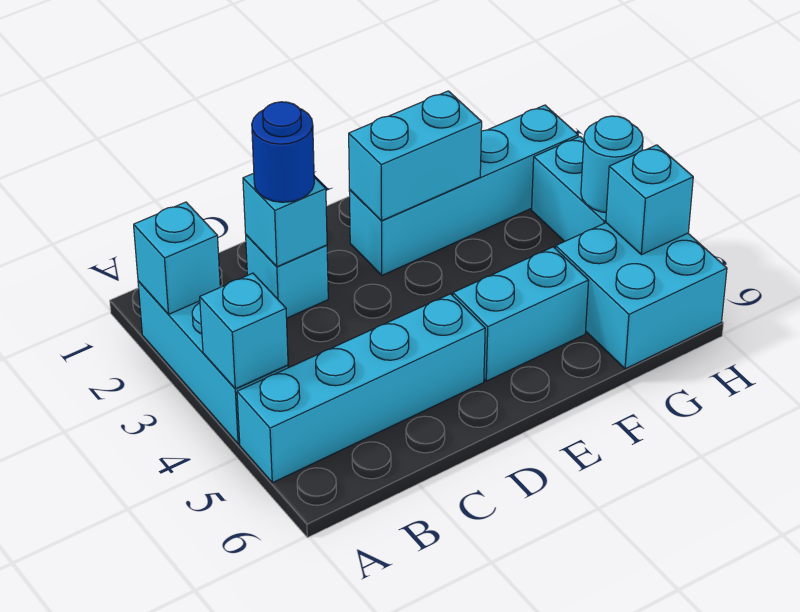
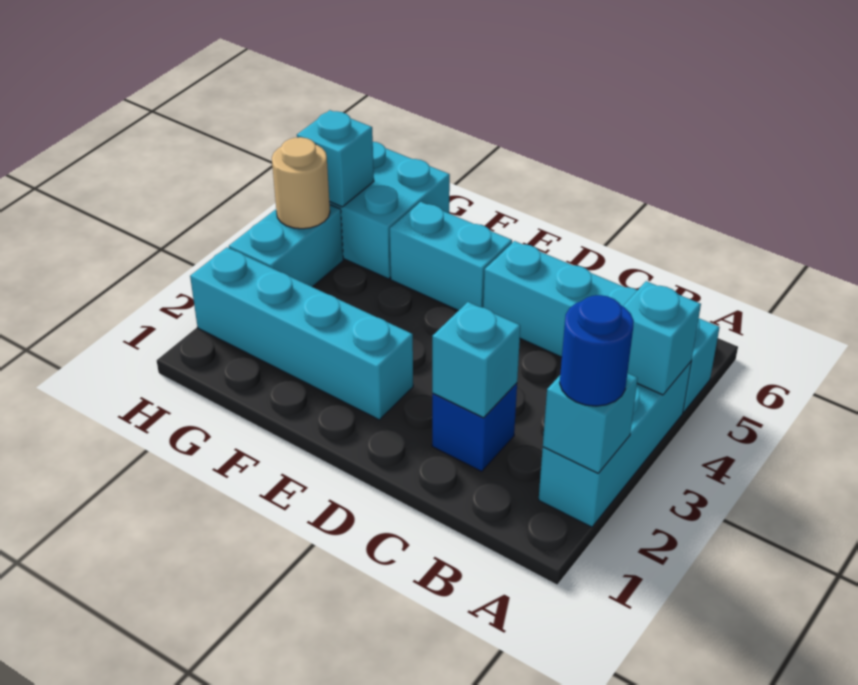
cyan brick C2 level 1 -> blue brick C2 level 1
blue round brick C2 level 3 -> blue round brick A2 level 3
cyan brick E2:F2 level 2 -> none
cyan round brick H4 level 2 -> tan round brick H4 level 2

